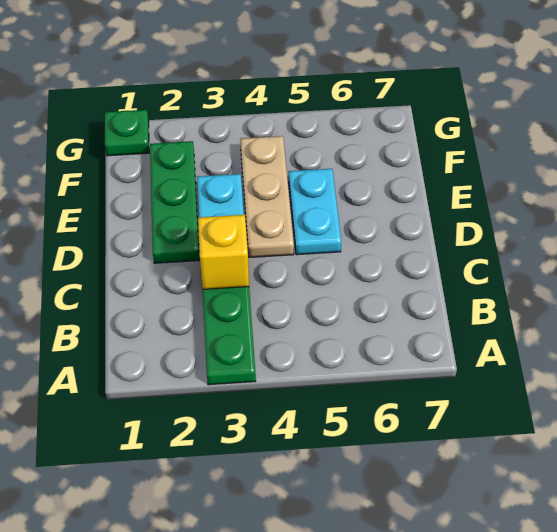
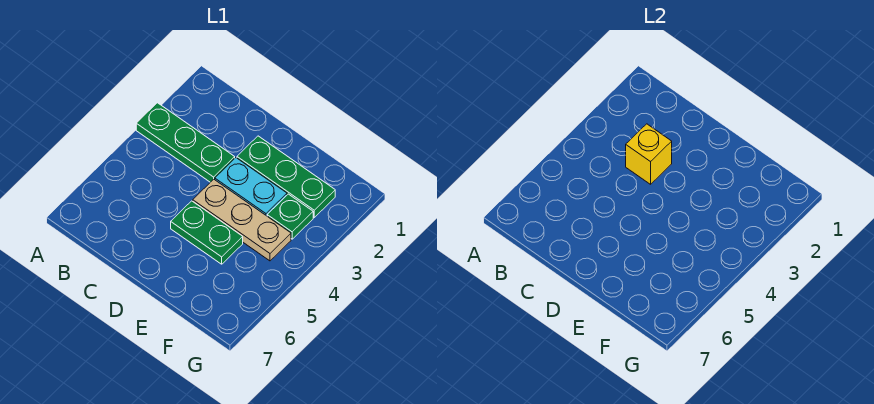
cyan plate D5:E5 level 1 -> green plate D5:E5 level 1
green plate G1 level 1 -> green plate F3 level 1

